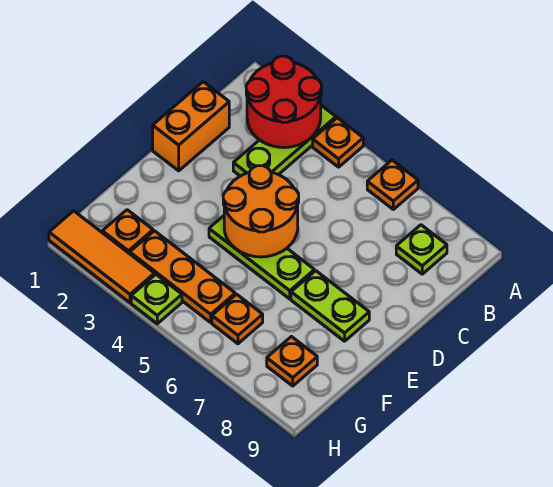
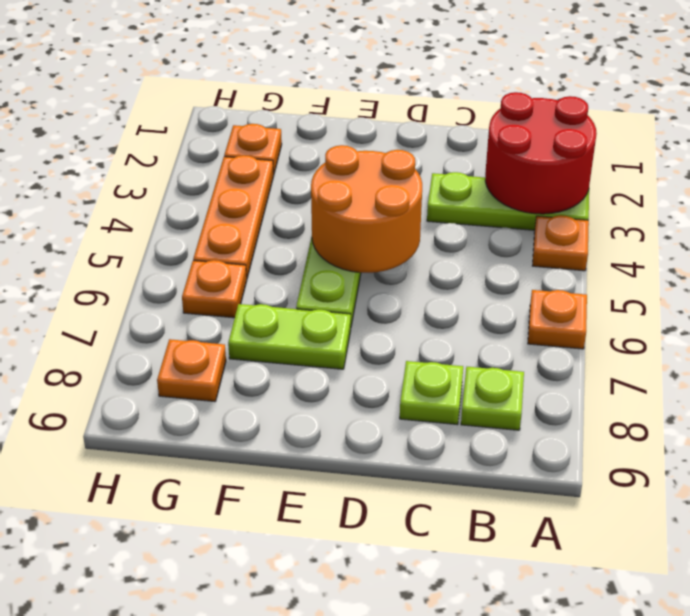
orange brick C1:D1 level 1 -> none
lime plate E7:E8 level 1 -> lime plate E7:F7 level 1
orange tile H1:H3 level 1 -> none
lime plate H4 level 1 -> lime plate C8 level 1

